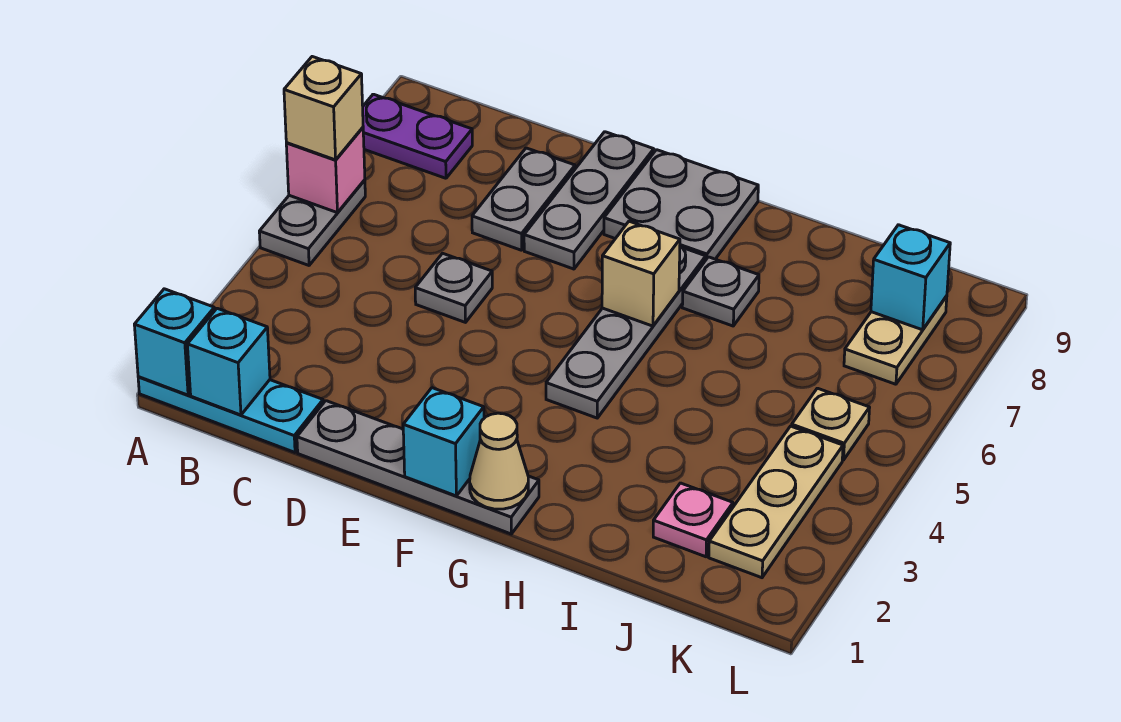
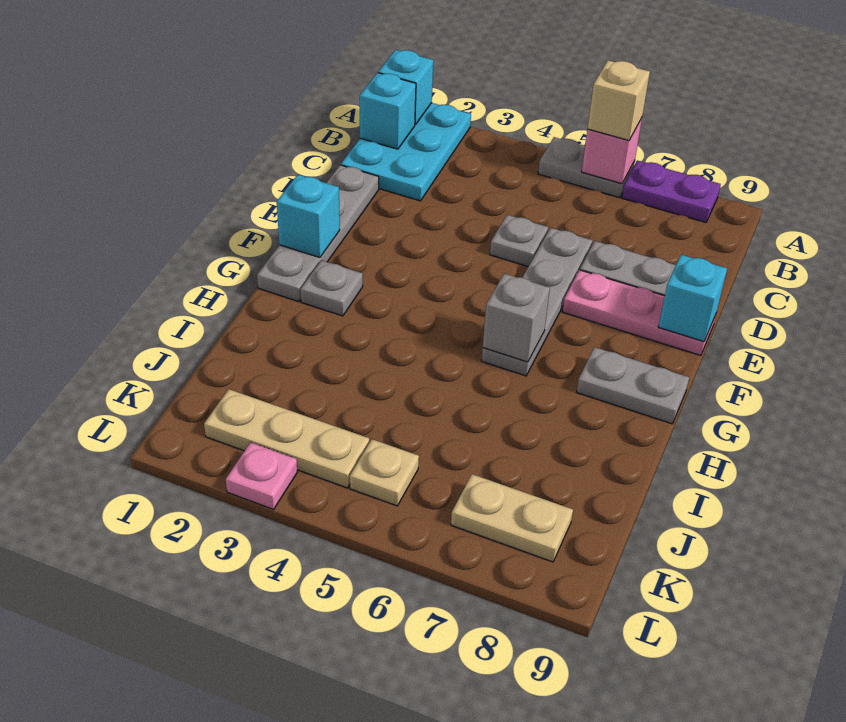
cyan plate A1:C1 level 1 -> cyan plate A1:C2 level 1
purple plate A8:B8 level 1 -> purple plate A7:A8 level 1
grey plate E7:E9 level 1 -> pink plate E7:E9 level 1
grey plate F8:G9 level 1 -> grey plate G8:G9 level 1
tan cone G1 level 2 -> none
grey plate G4:G7 level 1 -> grey plate D6:G6 level 1
tan brick G6 level 2 -> grey brick G6 level 2
grey plate H7 level 1 -> grey plate G2 level 1
pink plate J2 level 1 -> pink plate L3 level 1
cyan brick K8 level 2 -> cyan brick E9 level 2

